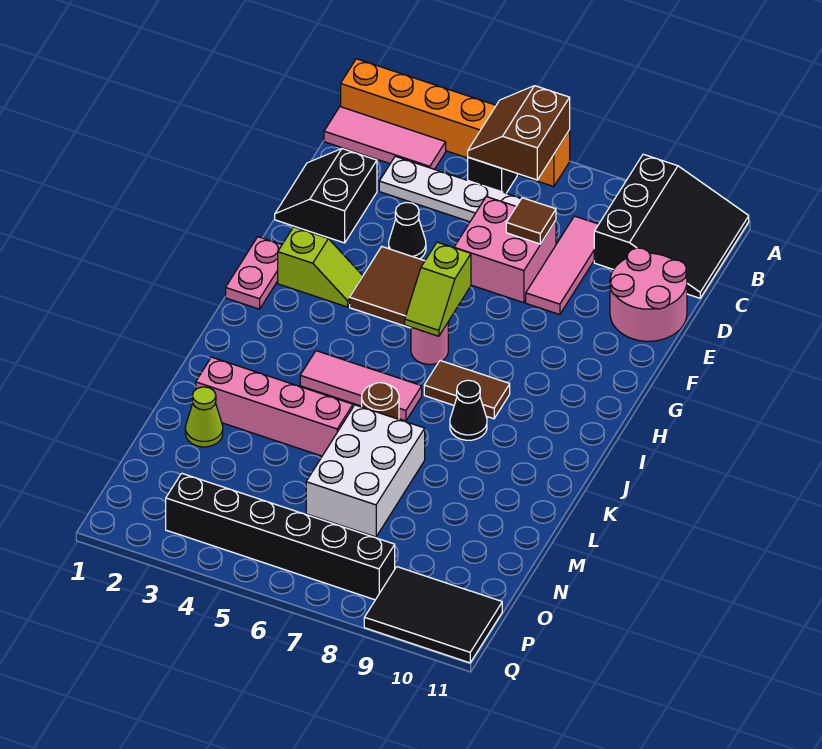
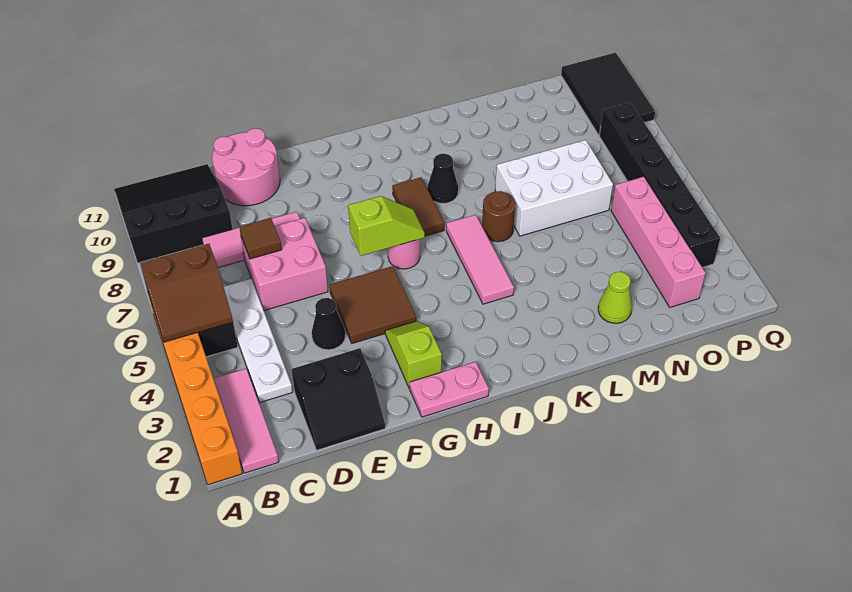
pink brick L2:L5 level 1 -> pink brick O2:O5 level 1

